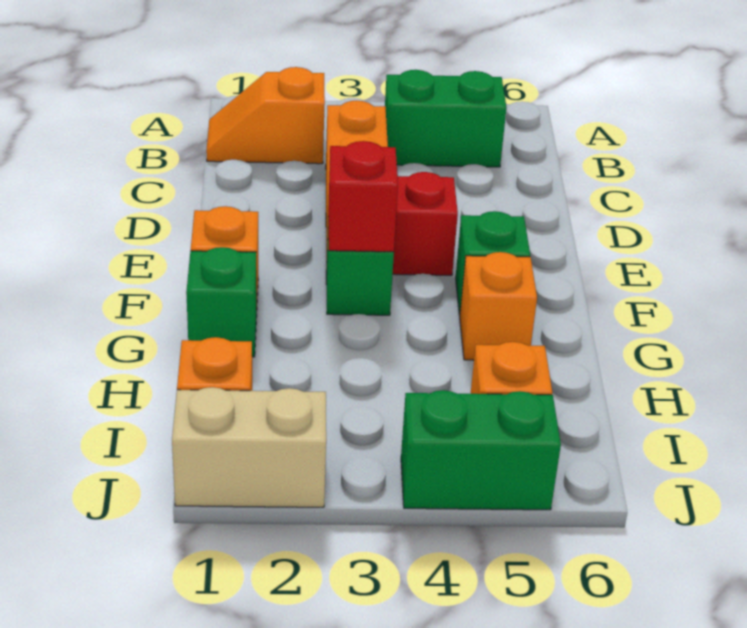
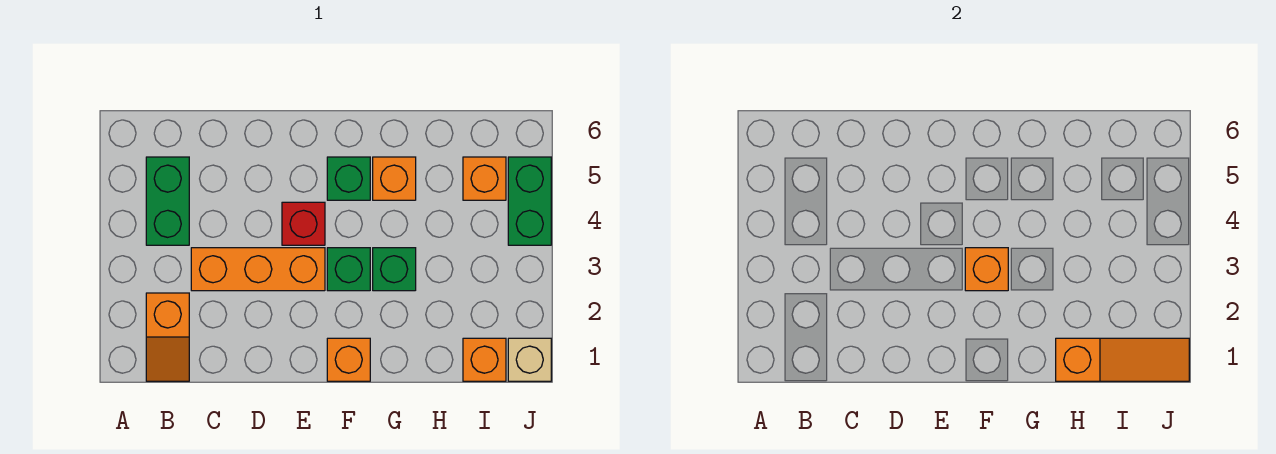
red brick F3 level 2 -> orange brick F3 level 2
green brick G1 level 1 -> green brick G3 level 1
none -> orange slope H1:J1 level 2 top H
tan brick J1:J2 level 1 -> tan brick J1 level 1

